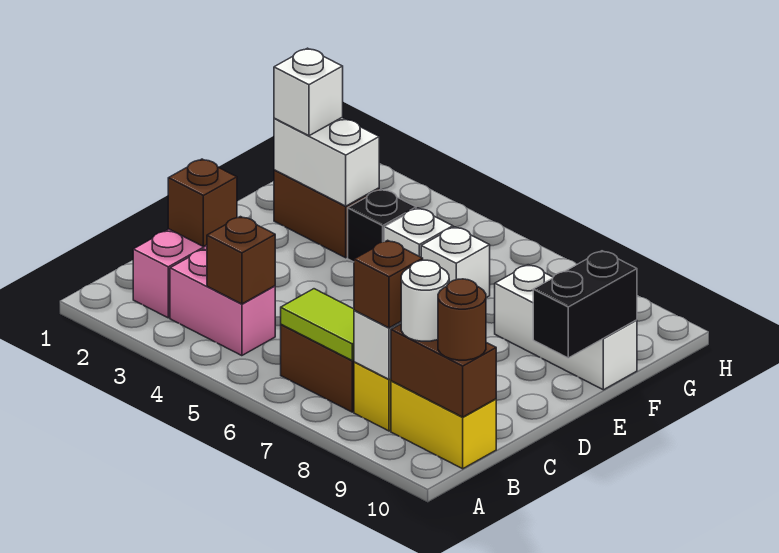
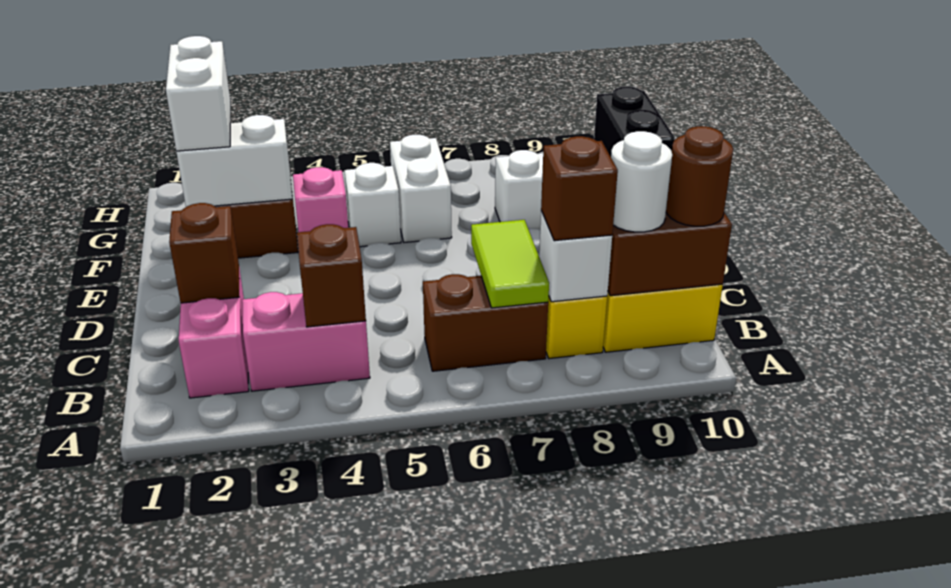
lime tile B6:B7 level 2 -> lime tile B7:C7 level 2
white brick F2 level 3 -> white brick F2:G2 level 3
black brick F4 level 1 -> pink brick F4 level 1
white brick F6 level 1 -> white brick F6:G6 level 1

